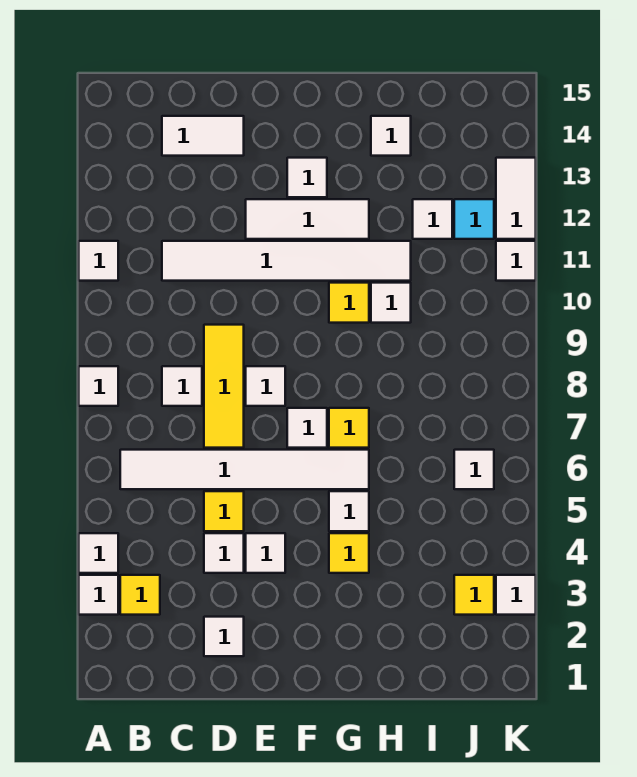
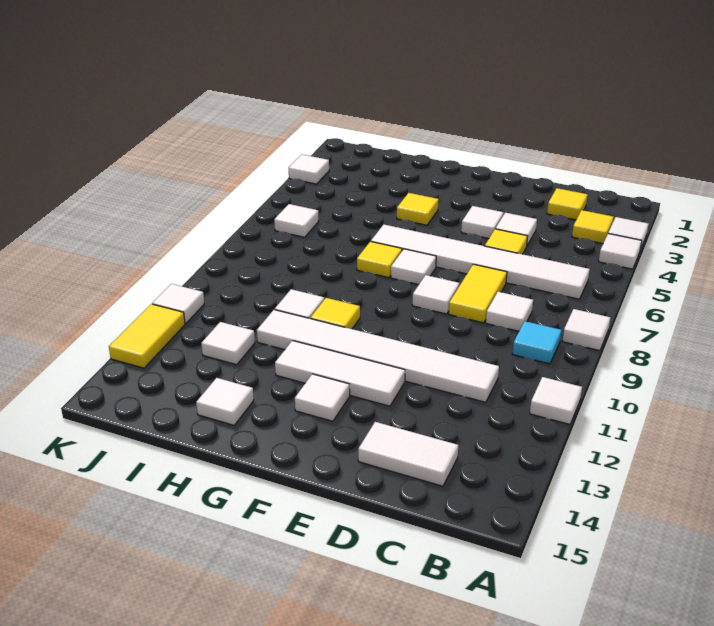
white tile D2 level 1 -> none
yellow tile D7:D9 level 1 -> yellow tile D7:D8 level 1
white tile G5 level 1 -> none
yellow tile J3 level 1 -> yellow tile C2 level 1
cyan tile J12 level 1 -> cyan tile B9 level 1
white tile K12:K13 level 1 -> yellow tile K12:K13 level 1

